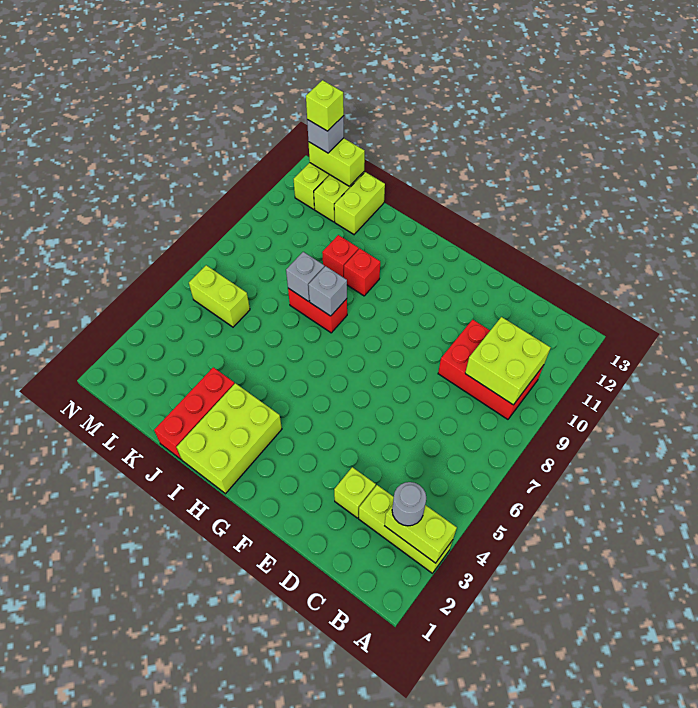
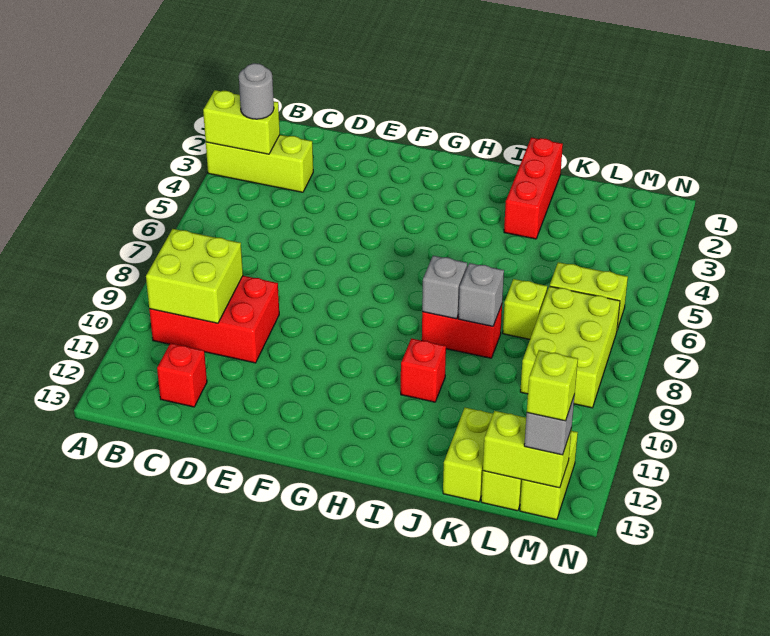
lime brick D3 level 1 -> lime brick K7 level 1
lime brick H1:I3 level 1 -> lime brick L7:M9 level 1
red brick J10 level 1 -> red brick C12 level 1

